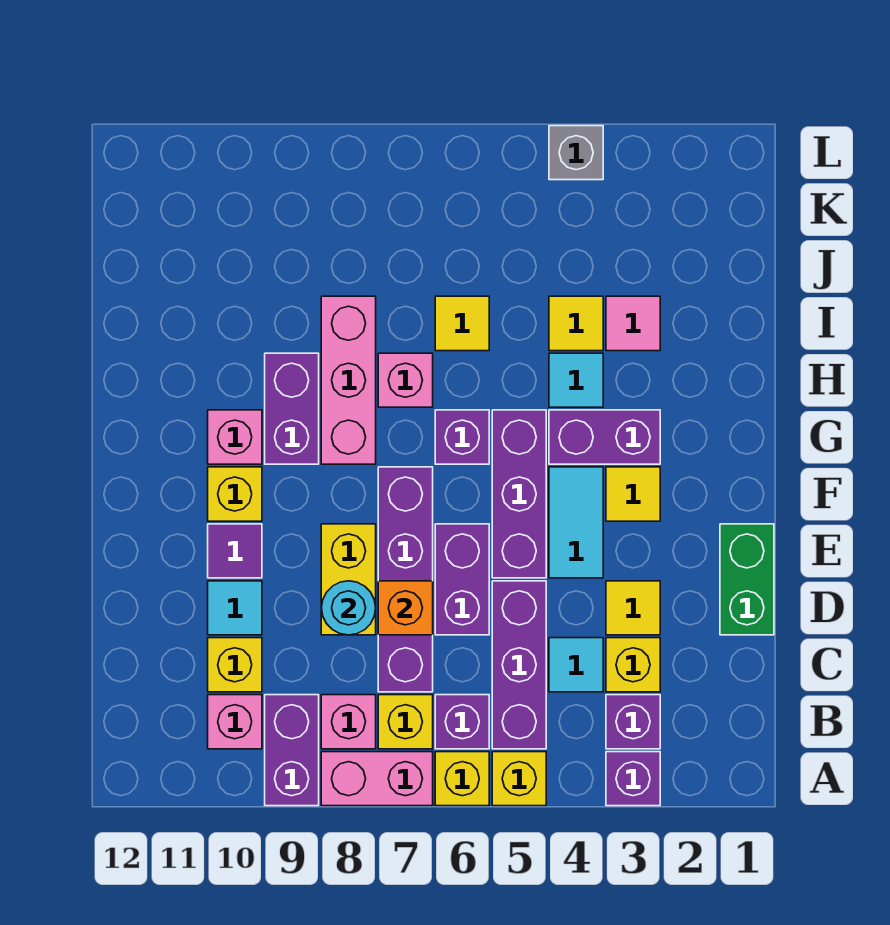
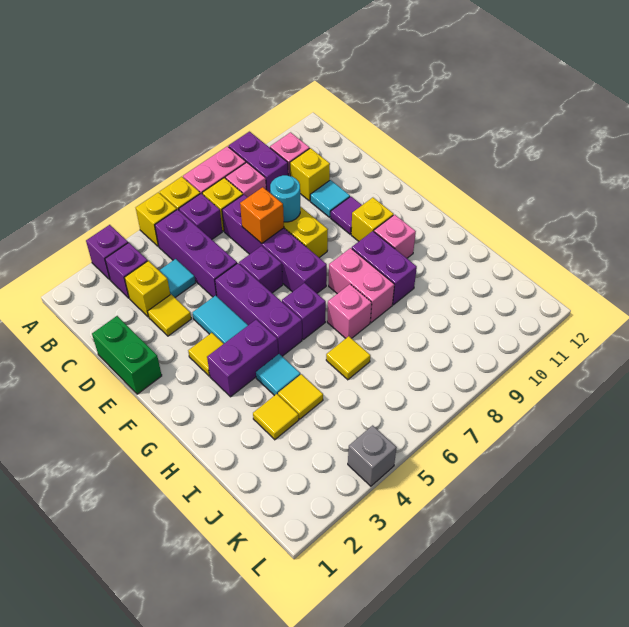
purple brick D6:E6 level 1 -> purple brick E6 level 1
pink brick G8:I8 level 1 -> pink brick G8:H8 level 1
pink tile I3 level 1 -> yellow tile I3 level 1

